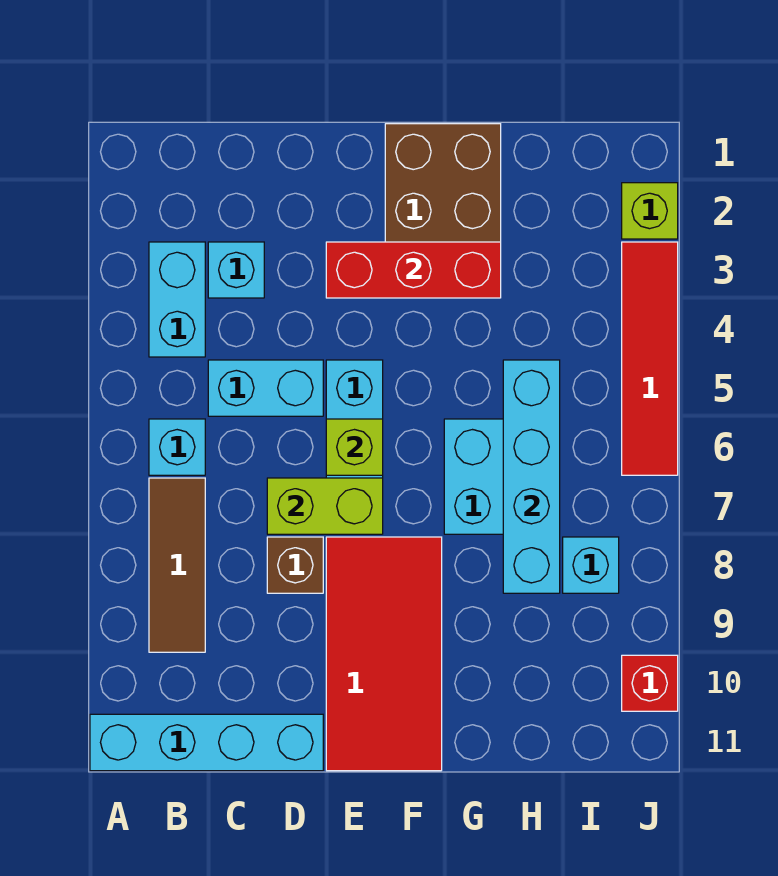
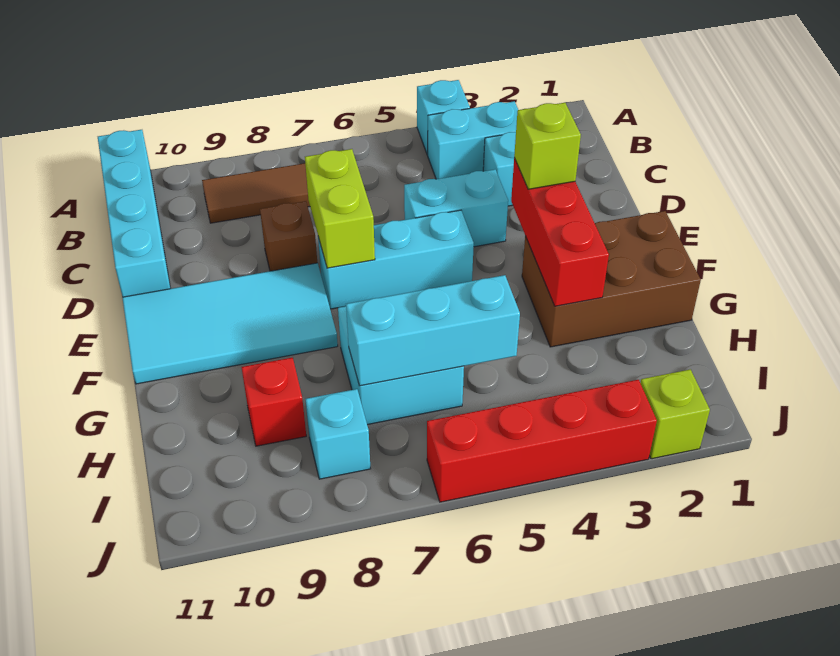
cyan brick B6 level 1 -> cyan brick A4 level 1
cyan brick C5:D5 level 1 -> cyan brick D4:D5 level 1
lime brick E6 level 2 -> lime brick E3 level 3
red tile E8:F11 level 1 -> cyan tile E8:F11 level 1
cyan brick H5:H8 level 2 -> cyan brick H5:H7 level 2
red tile J3:J6 level 1 -> red brick J3:J6 level 1
red brick J10 level 1 -> red brick H9 level 1

